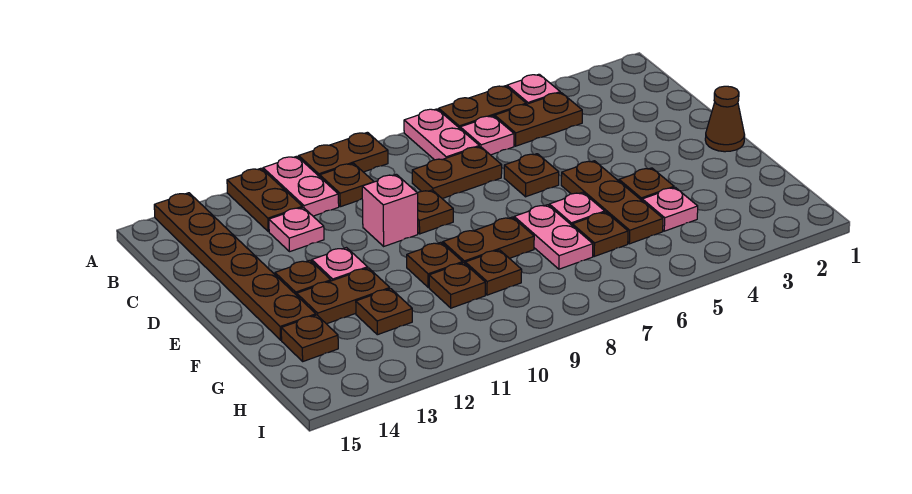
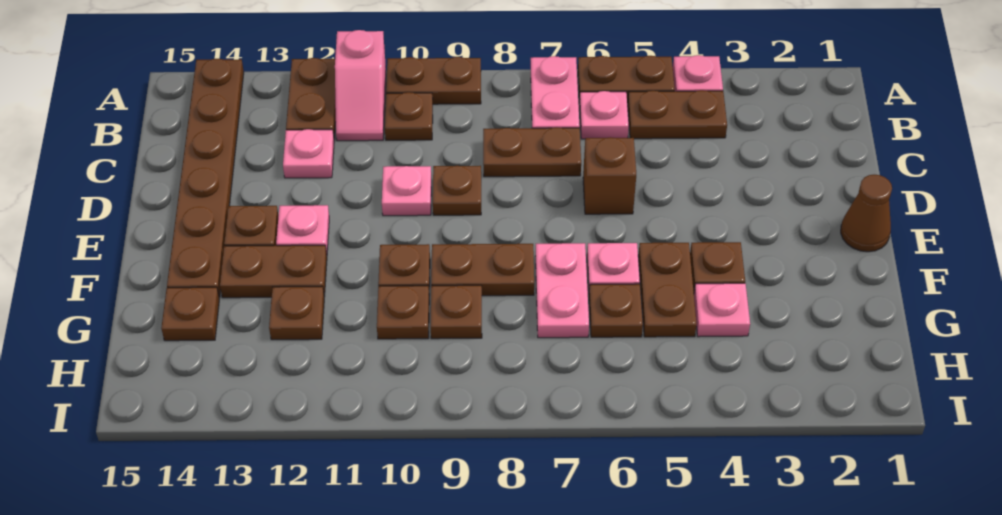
pink plate A11:B11 level 1 -> pink slope A11:B11 level 1 top A
brown plate D6 level 1 -> brown brick D6 level 1
pink brick D10 level 1 -> pink plate D10 level 1
brown plate E5:G5 level 1 -> brown plate F5:G5 level 1

